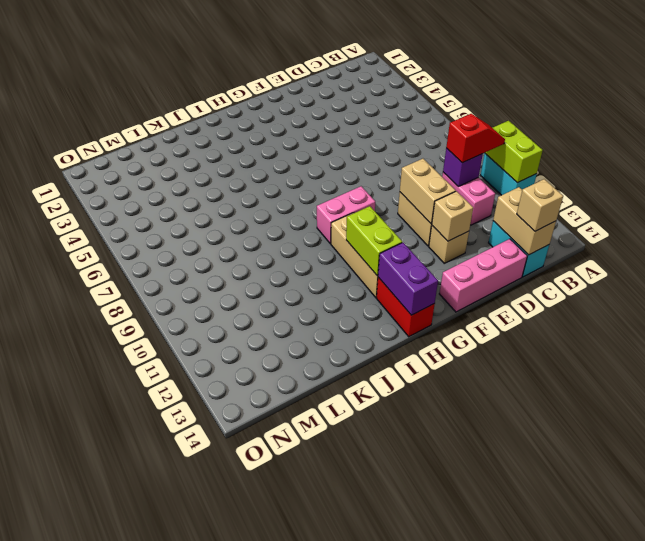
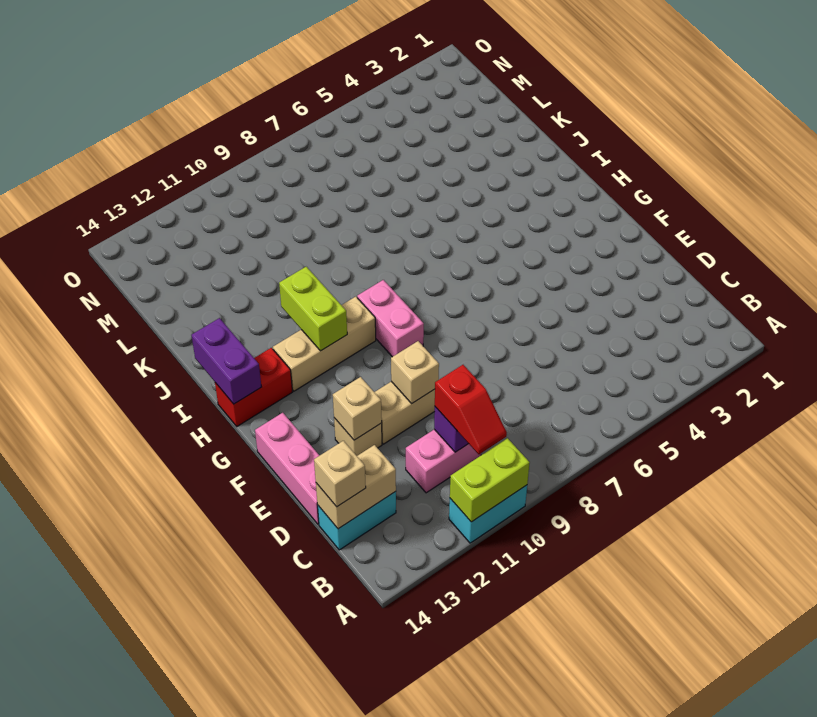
tan brick E10:E11 level 2 -> tan brick E10 level 2
lime brick H11:H12 level 2 -> lime brick H11:I11 level 2
purple brick H13:H14 level 2 -> purple brick H14:I14 level 2

